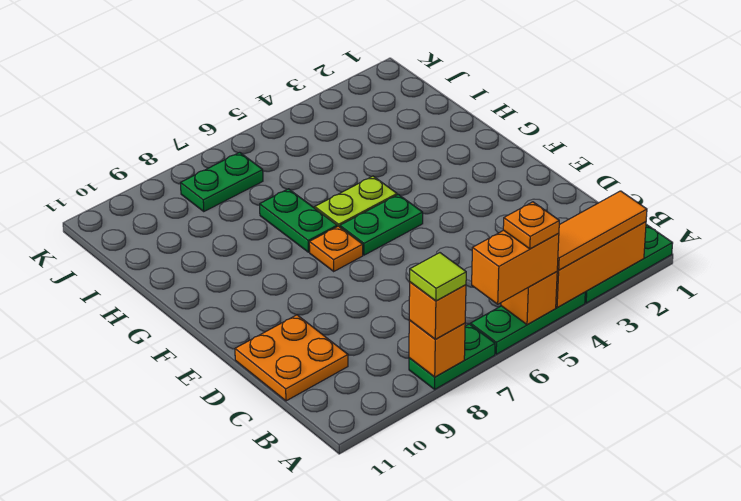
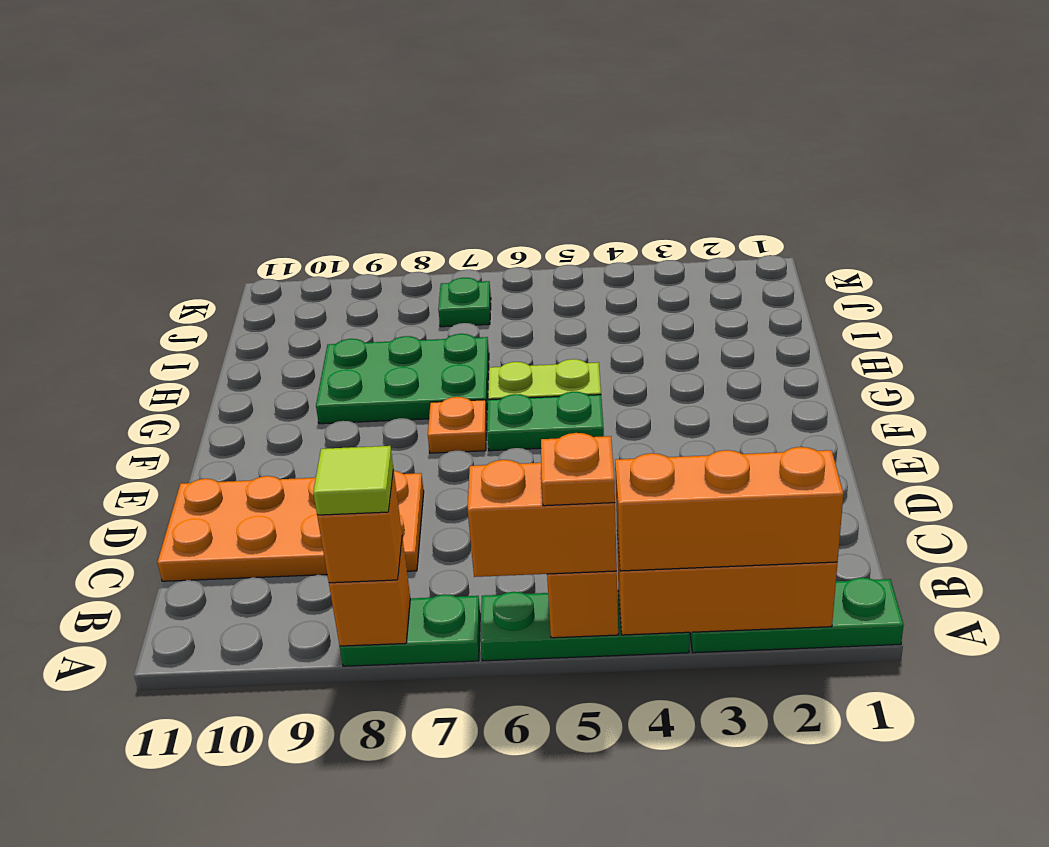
orange tile A2:A4 level 3 -> orange brick A2:A4 level 3
orange plate C10:D11 level 1 -> orange plate C8:D11 level 1
green plate G7:H7 level 1 -> green plate G7:H9 level 1
green plate J7:J8 level 1 -> green plate J7 level 1

